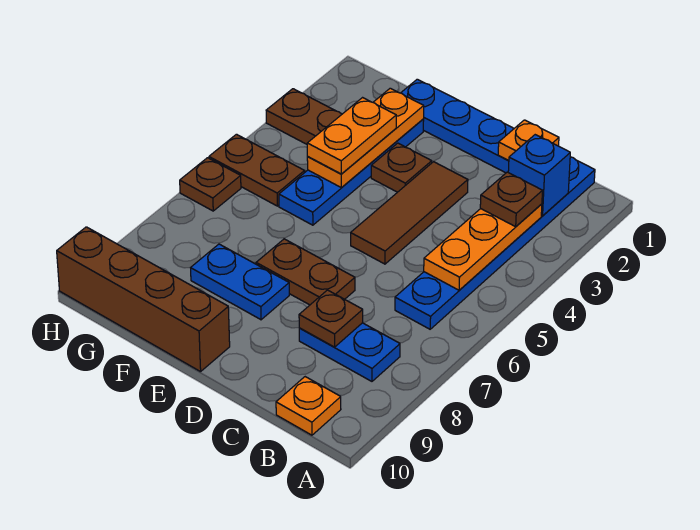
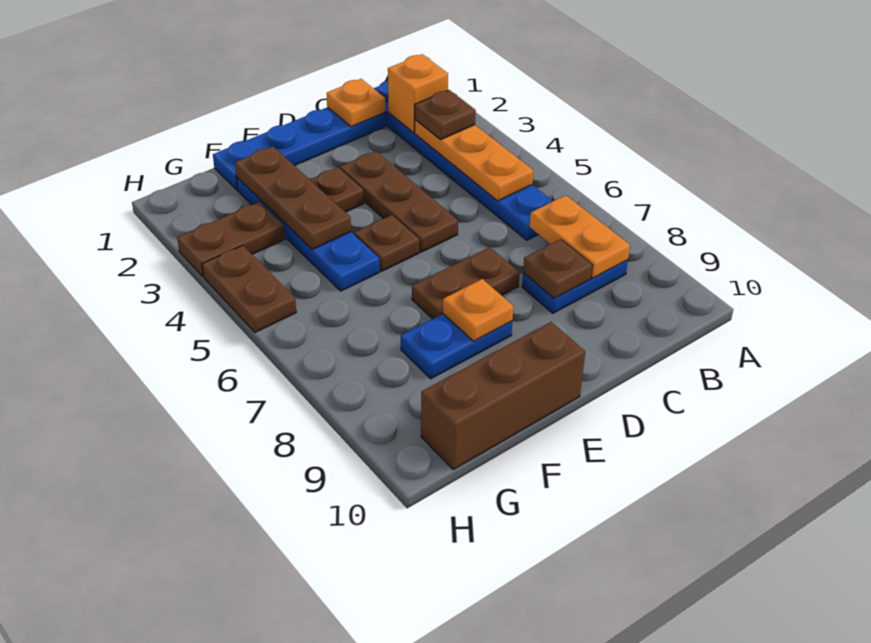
blue brick B2 level 2 -> orange brick B2 level 2
orange plate B10 level 1 -> orange plate E8 level 2
brown tile D3:D5 level 1 -> brown plate D3:D5 level 1
brown brick E10:H10 level 1 -> brown brick E10:G10 level 1
orange plate F2:F4 level 2 -> brown plate F2:F4 level 2
orange plate F3:F4 level 3 -> orange plate B7:B8 level 2
brown plate G5:H5 level 1 -> brown plate H4:H5 level 1
brown plate H6 level 1 -> brown plate E5 level 1

